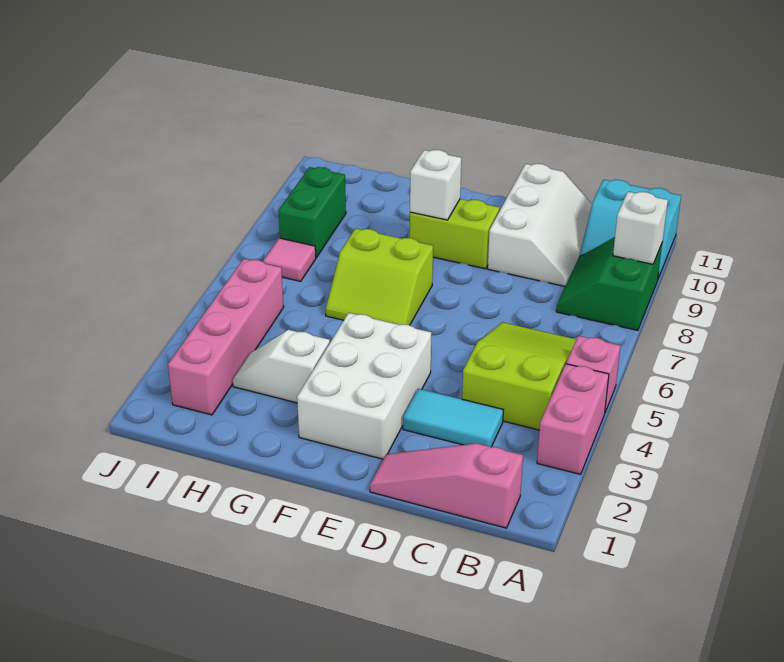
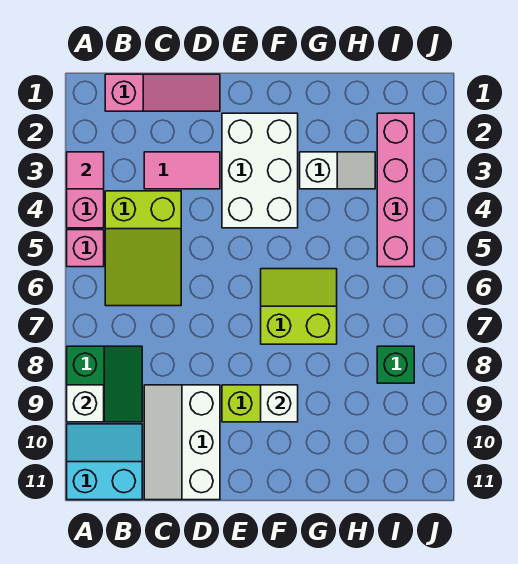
cyan tile C3:D3 level 1 -> pink tile C3:D3 level 1
pink tile I7 level 1 -> pink tile A3 level 2
green brick I8:I9 level 1 -> green brick I8 level 1

